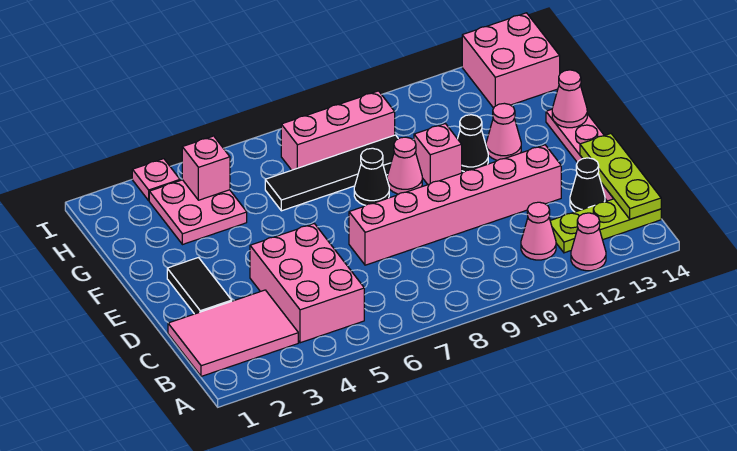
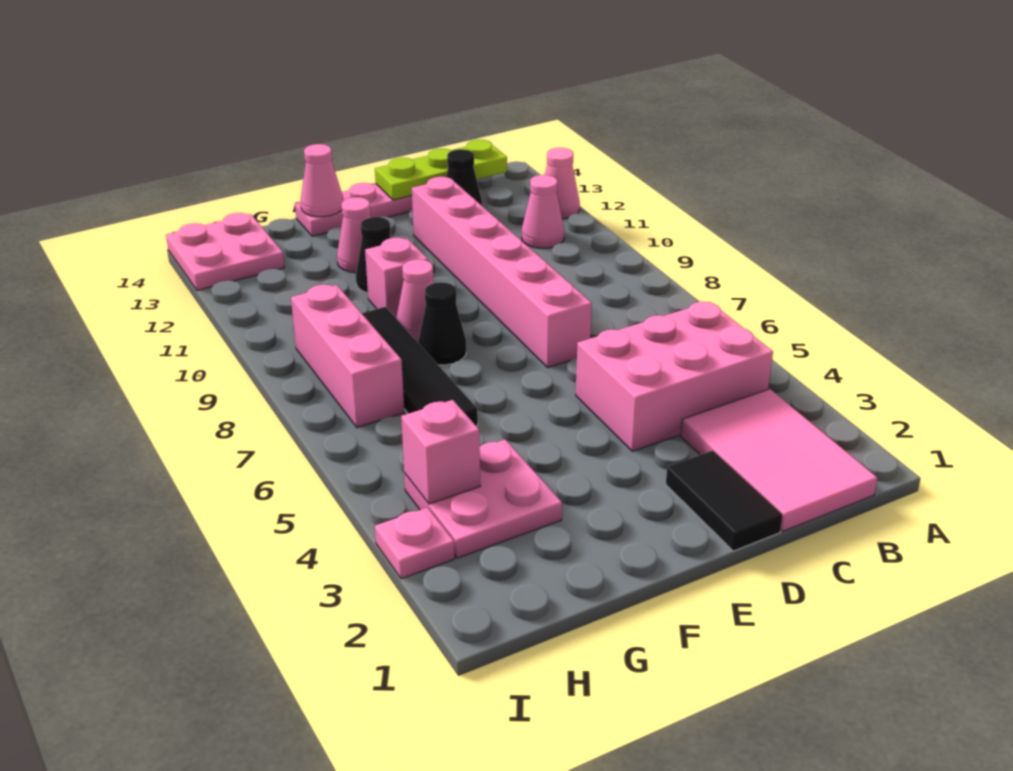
lime plate B12:B14 level 1 -> none
black tile D2:E2 level 1 -> black tile D1:D2 level 1
pink brick H13:I14 level 1 -> pink plate H13:I14 level 1

